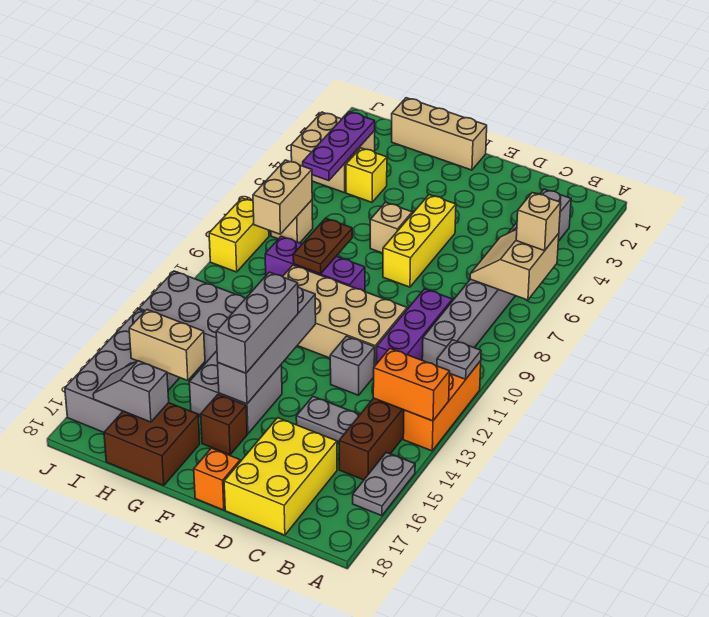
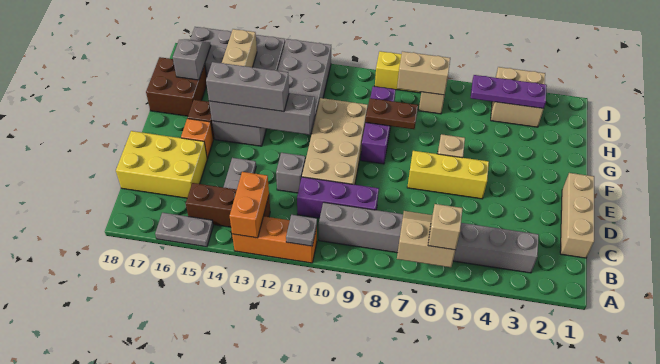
orange brick E18 level 1 -> orange brick E16 level 1
tan brick F1:H1 level 1 -> tan brick C1:E1 level 1
yellow brick H4 level 1 -> none

